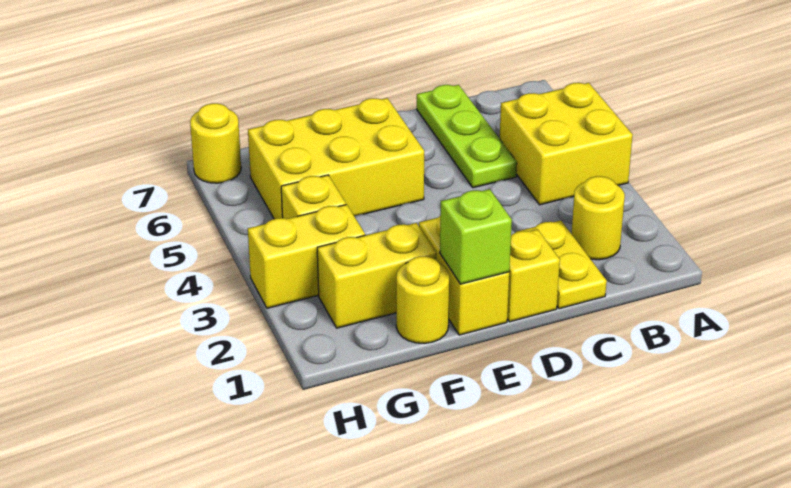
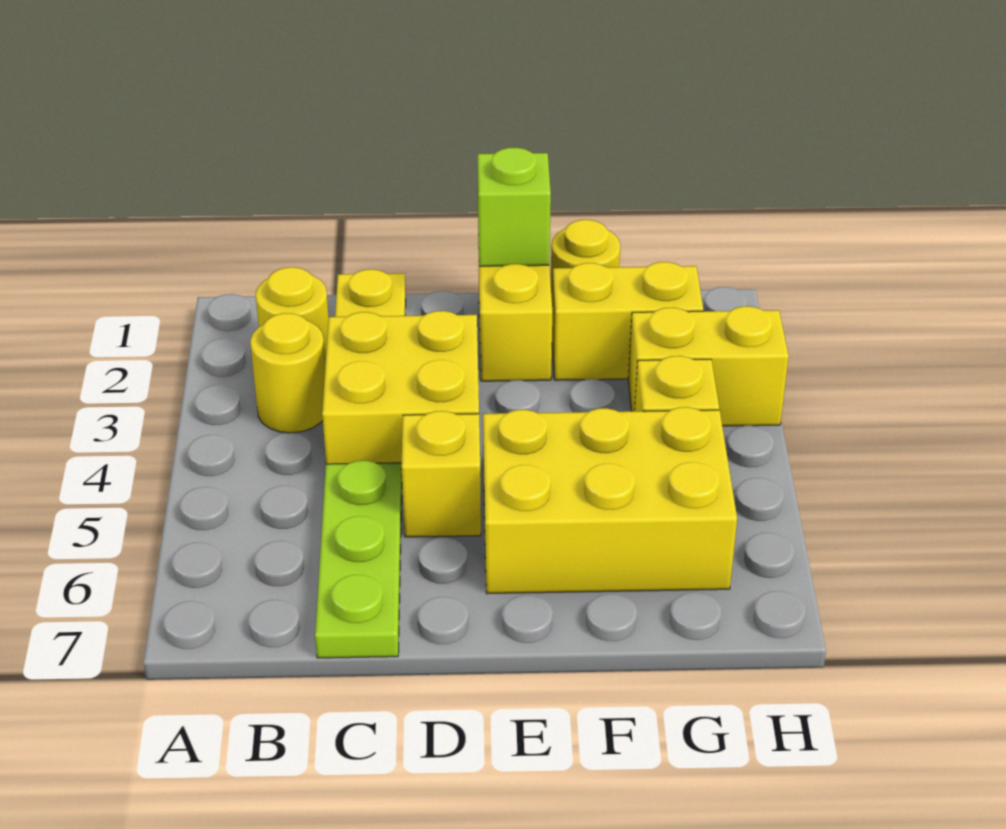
yellow brick A4:B5 level 1 -> yellow brick C3:D4 level 1
yellow brick D1 level 1 -> yellow brick D5 level 1
yellow round brick H7 level 1 -> yellow round brick B3 level 1

